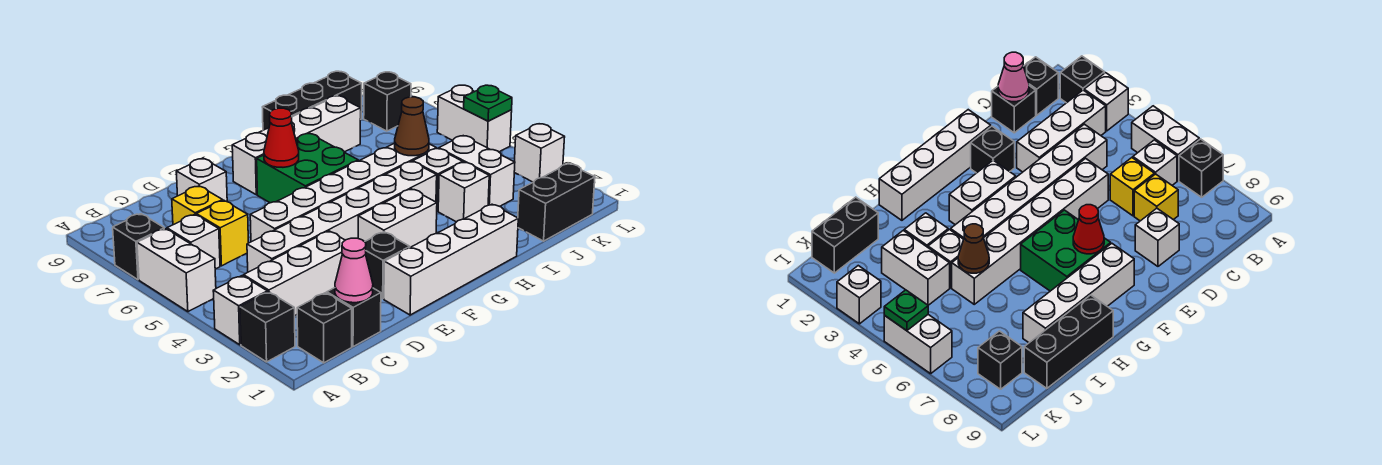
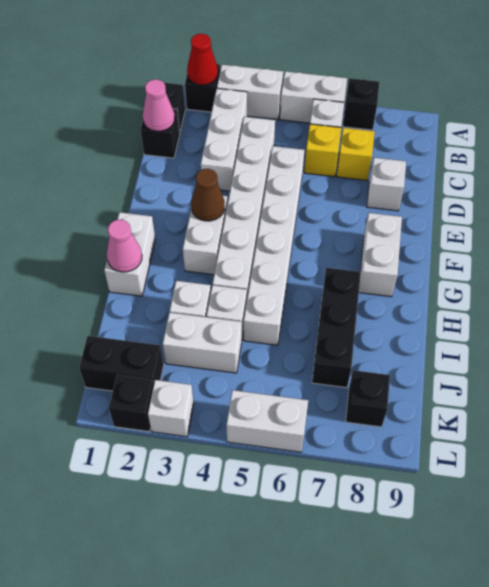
white brick A3 level 1 -> white brick A3:A4 level 1
white brick E1:H1 level 1 -> white brick G1:H1 level 1
black brick E2 level 1 -> black brick L2 level 1
green brick F6:G7 level 1 -> none
red cone F7 level 2 -> red cone A2 level 2
white brick F8:I8 level 1 -> white brick F8:G8 level 1
none -> pink cone H1 level 2
black brick H9:J9 level 1 -> black brick H7:J7 level 1
brown cone I5 level 2 -> brown cone F3 level 2
black brick J1:K1 level 1 -> black brick K1:K2 level 1
green plate L5 level 2 -> none

